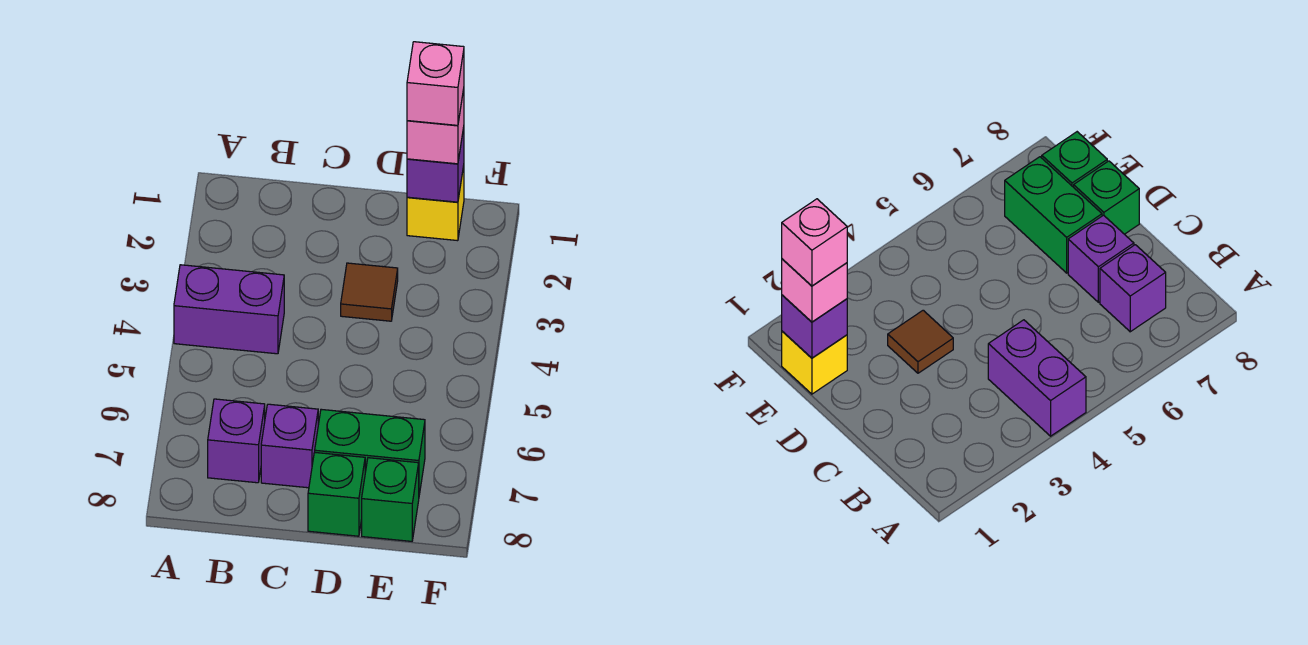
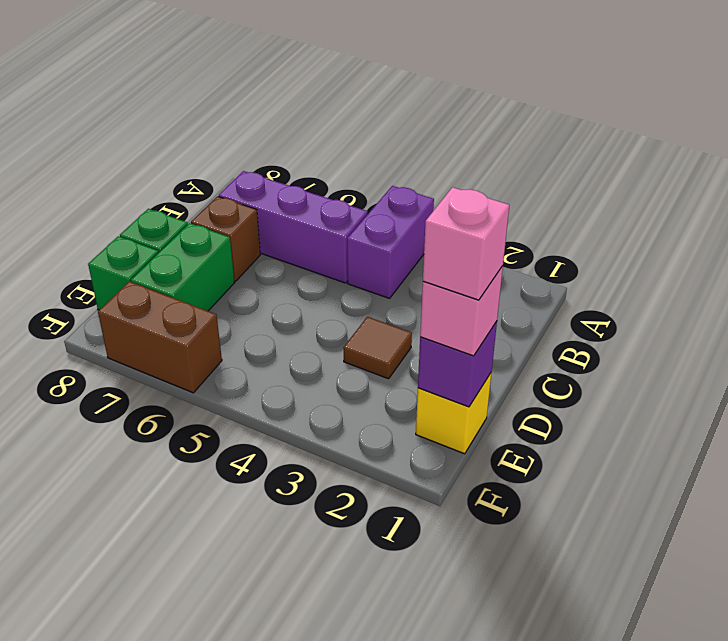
purple brick B7 level 1 -> purple brick B5:B7 level 1
purple brick C7 level 1 -> brown brick C7 level 1
none -> brown brick F6:F7 level 1

